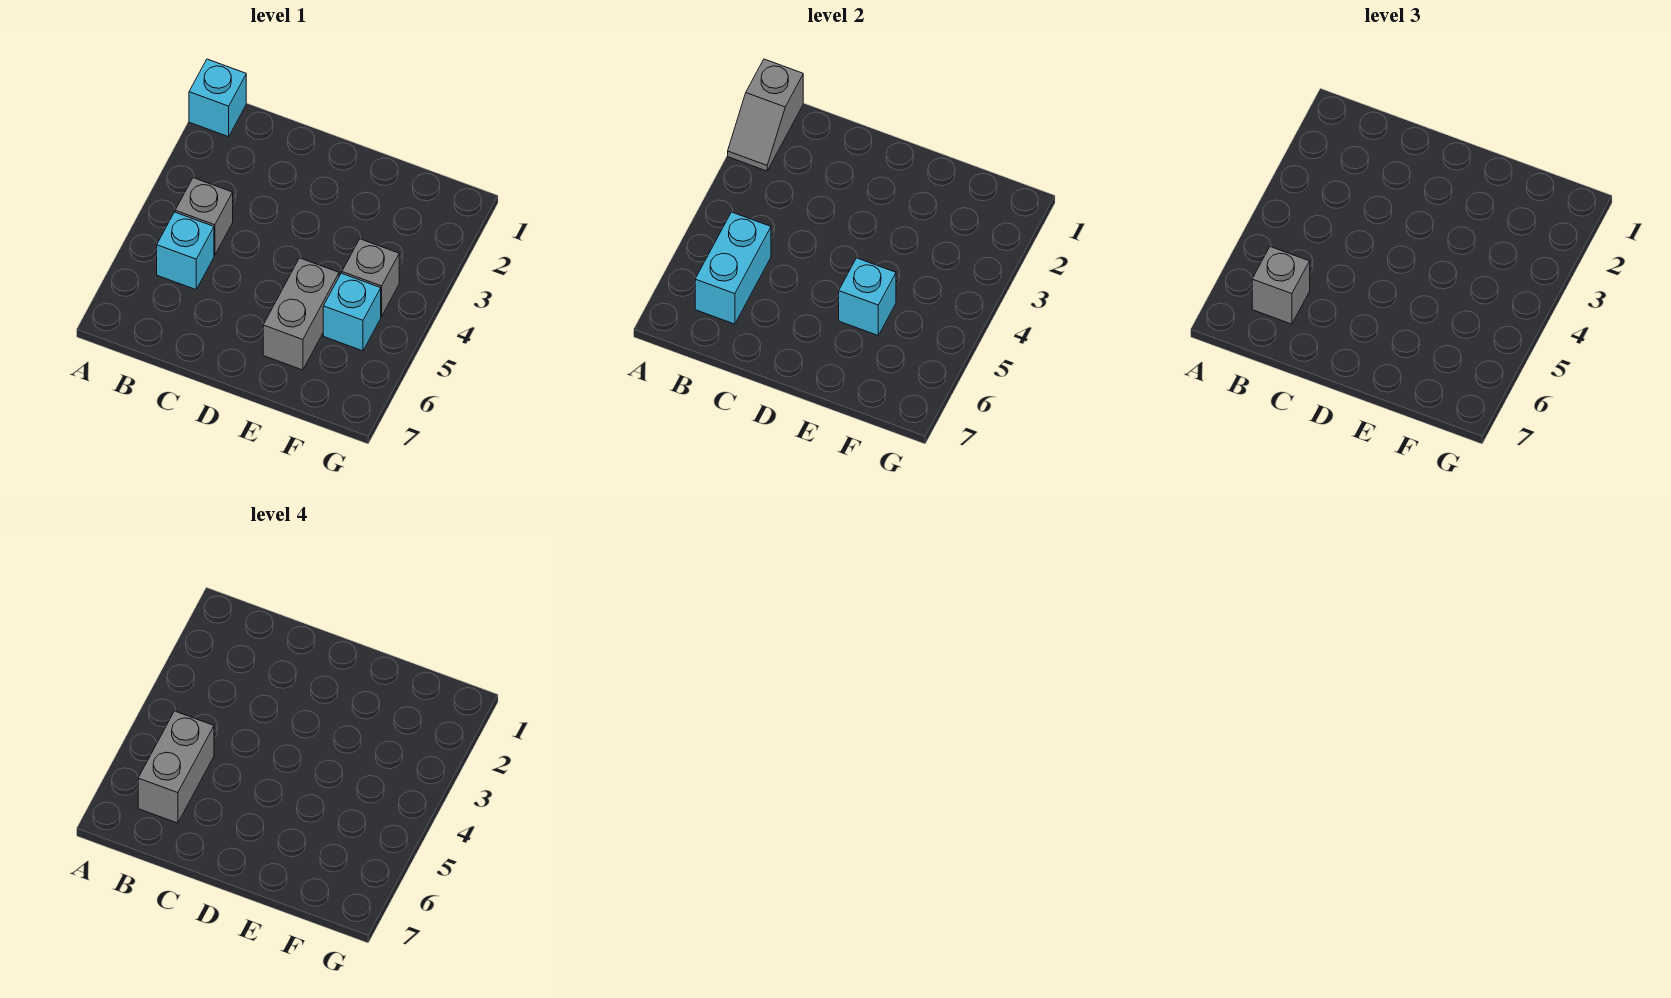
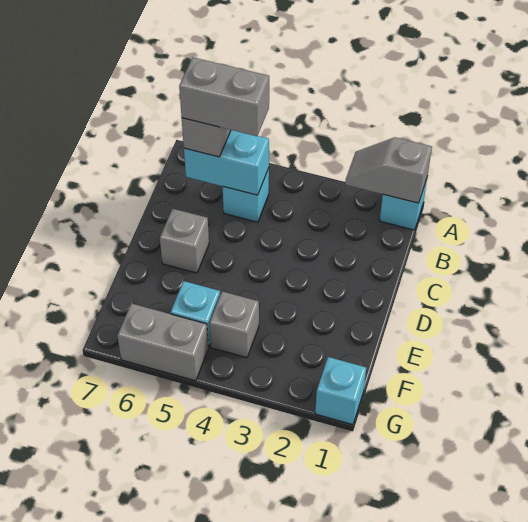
grey brick B4 level 1 -> grey brick D6 level 1
grey brick E5:E6 level 1 -> grey brick G5:G6 level 1
cyan brick E5 level 2 -> cyan brick G1 level 1

